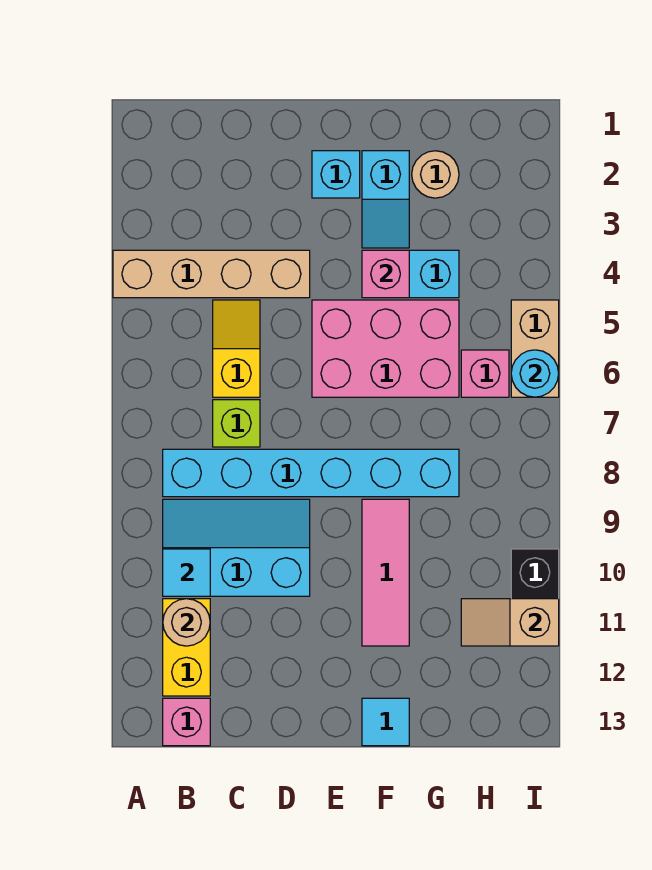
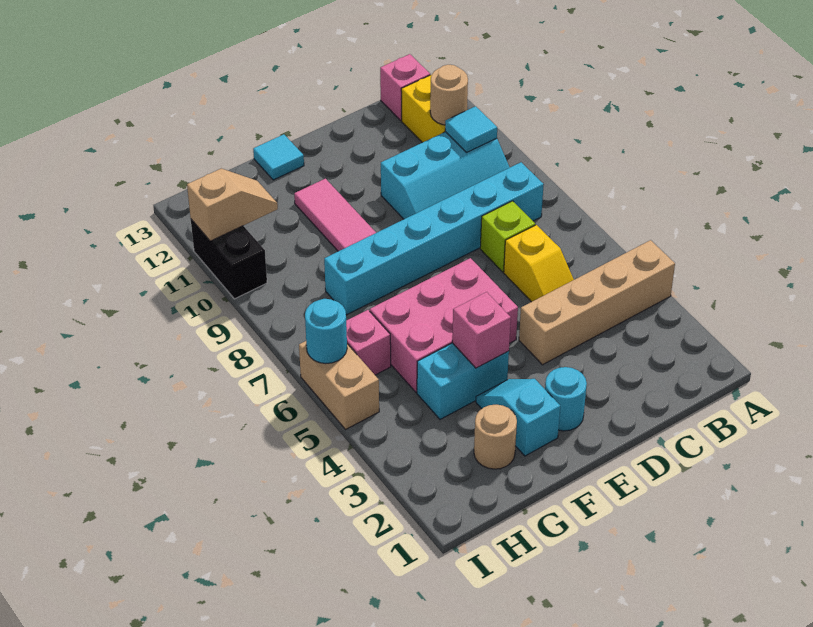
cyan brick E2 level 1 -> cyan round brick E2 level 1

